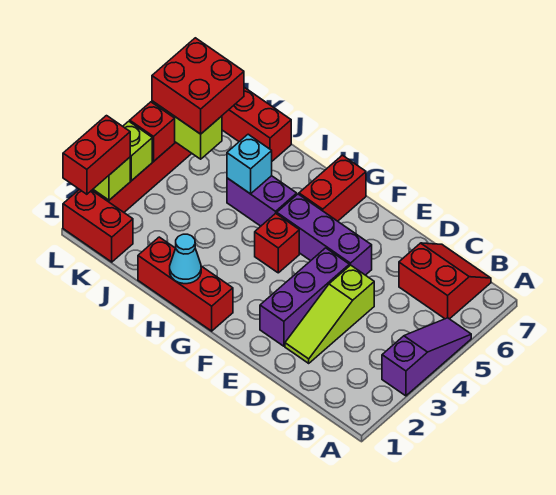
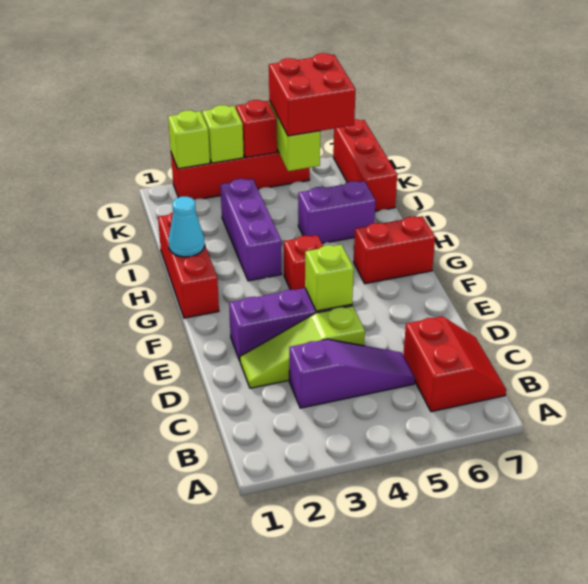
purple slope A3:A5 level 1 top 3 -> purple slope C3:C5 level 1 top 3
none -> lime brick E4 level 2
purple brick E5:G5 level 1 -> purple brick H3:J3 level 1
purple brick H5:I5 level 1 -> purple brick I5:I6 level 1
cyan brick I5 level 2 -> none
red brick K1:L1 level 1 -> none
red brick L1:L2 level 3 -> none

